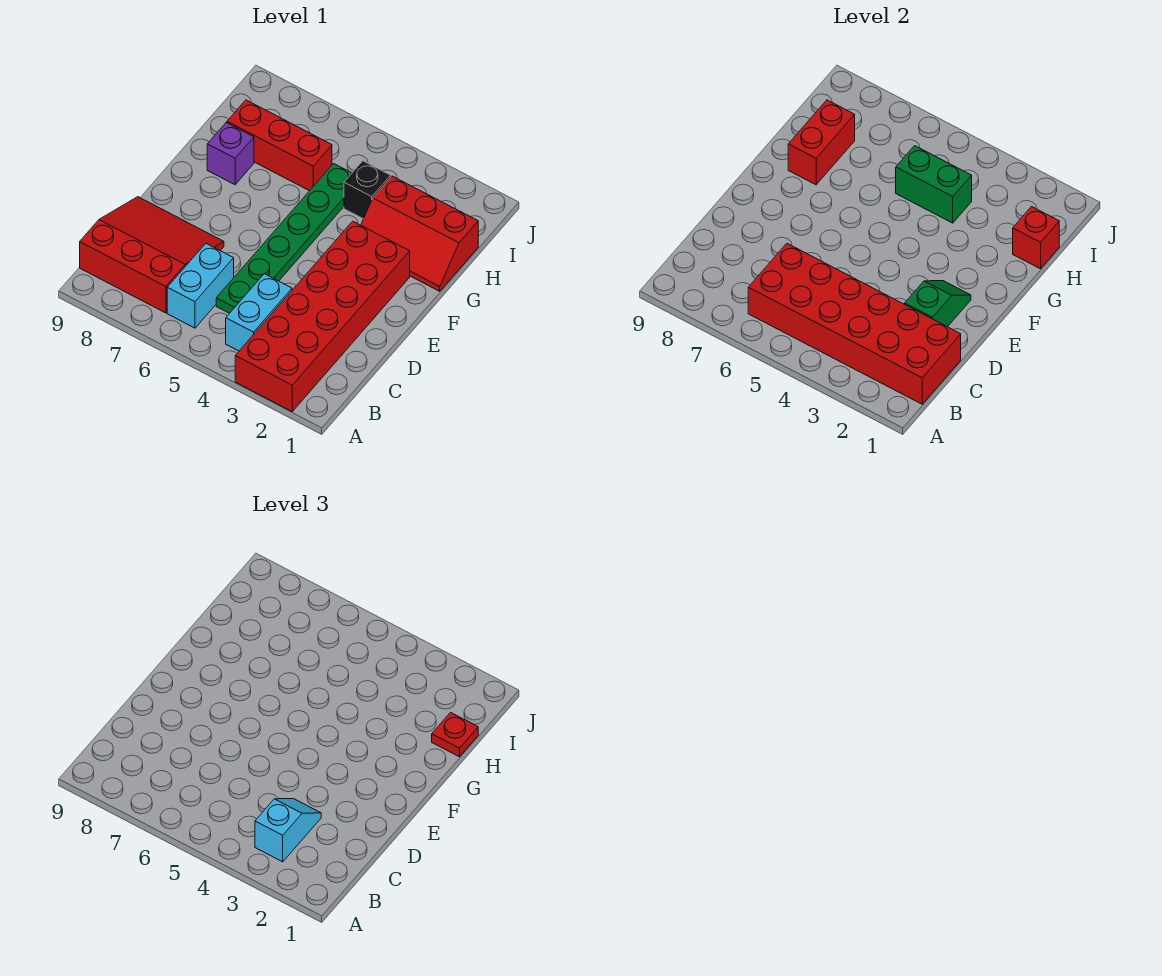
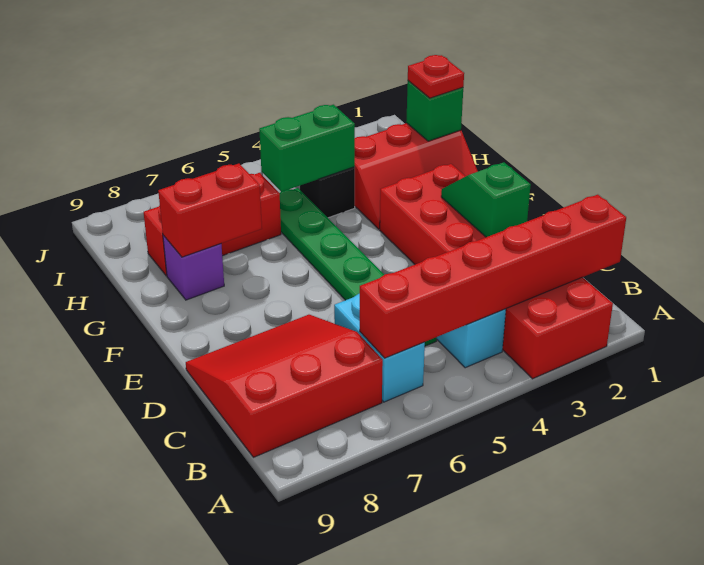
red brick B1:C6 level 2 -> red brick B1:B6 level 2
cyan slope B3:C3 level 3 top B -> none
red brick G8:H8 level 2 -> red brick G7:G8 level 2
red brick H1 level 2 -> green brick H1 level 2

